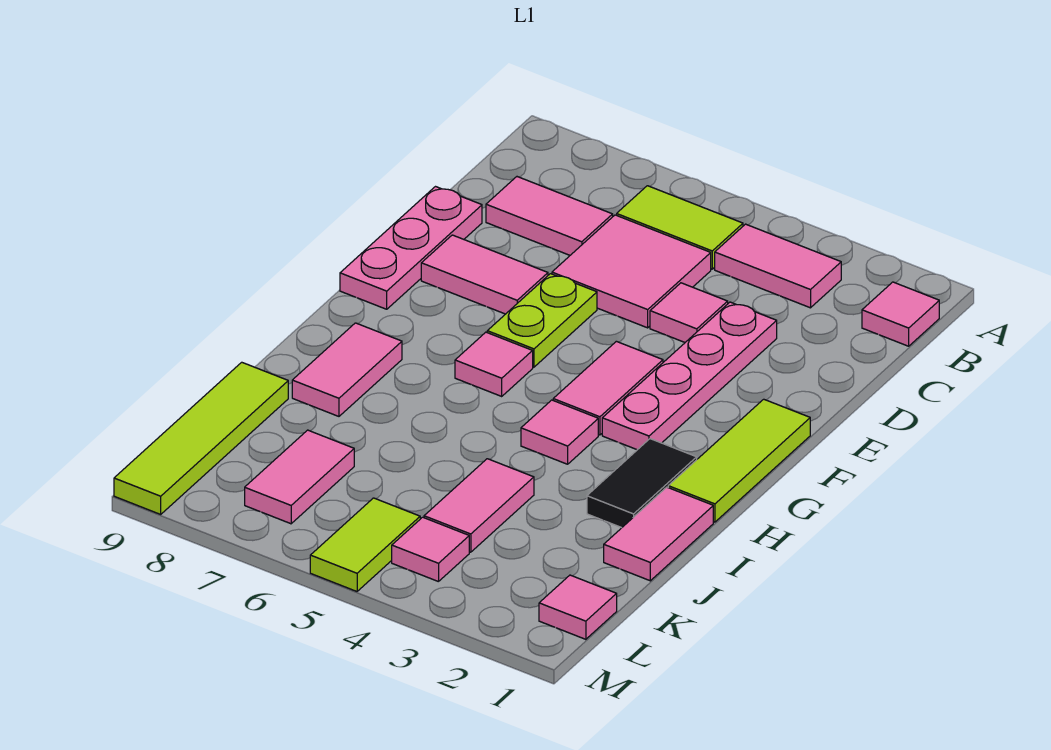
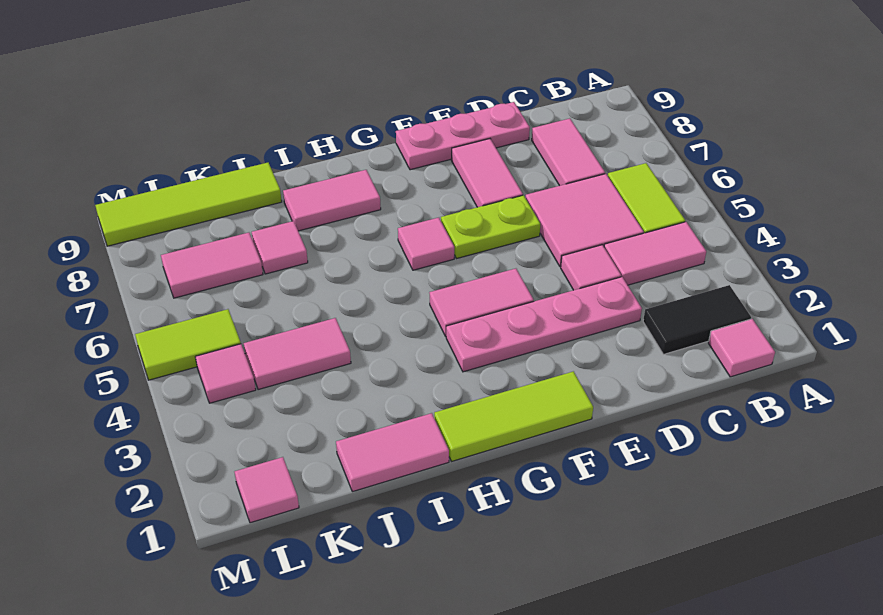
pink tile B3:B4 level 1 -> pink tile B4:C4 level 1
black tile H2:I2 level 1 -> black tile B2:C2 level 1
pink tile H4 level 1 -> pink tile J7 level 1

